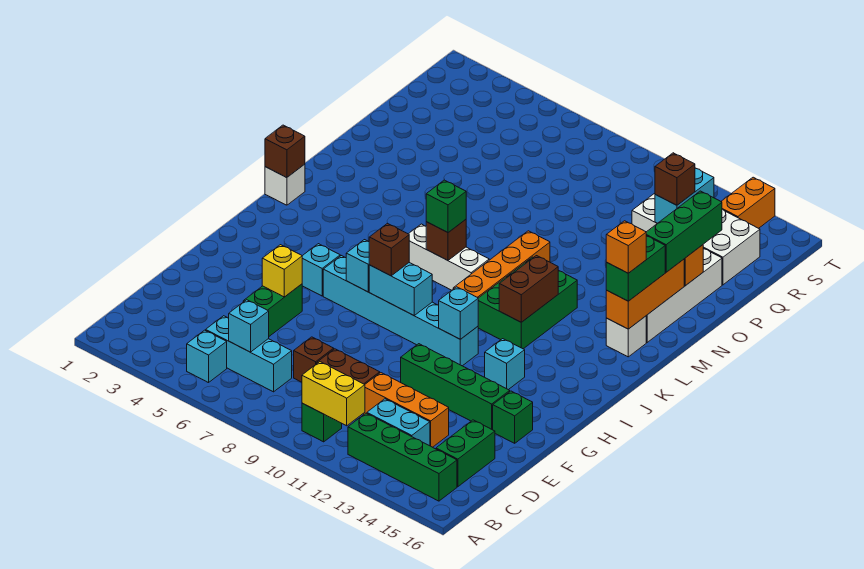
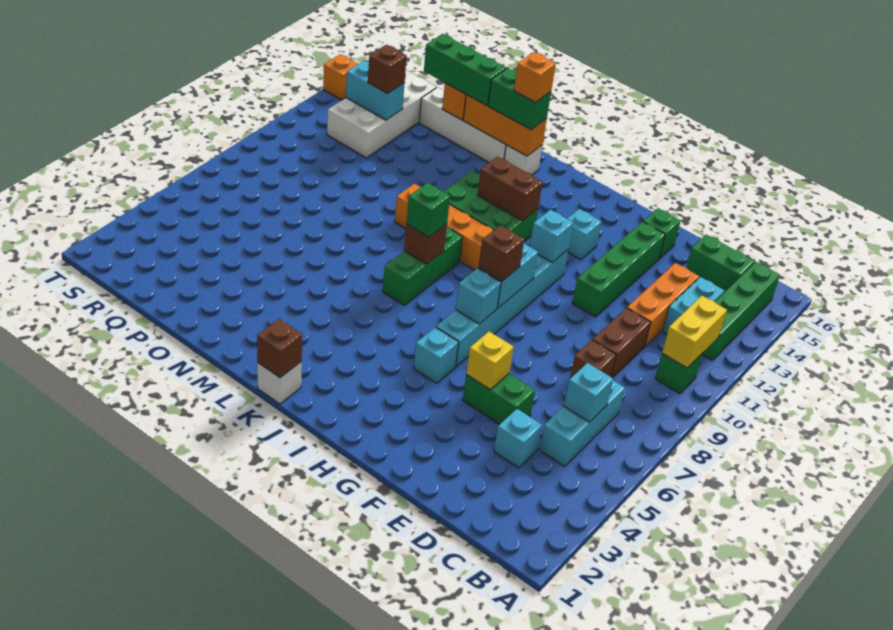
cyan brick B5 level 1 -> cyan brick D4 level 1
white brick K7:K9 level 1 -> green brick K7:K9 level 1
orange brick S14:T14 level 1 -> orange brick T14 level 1

